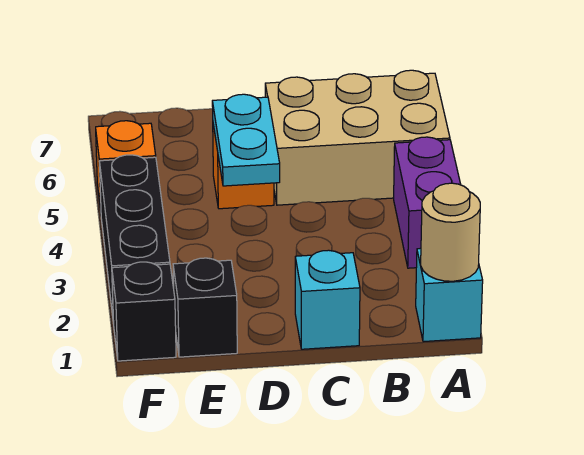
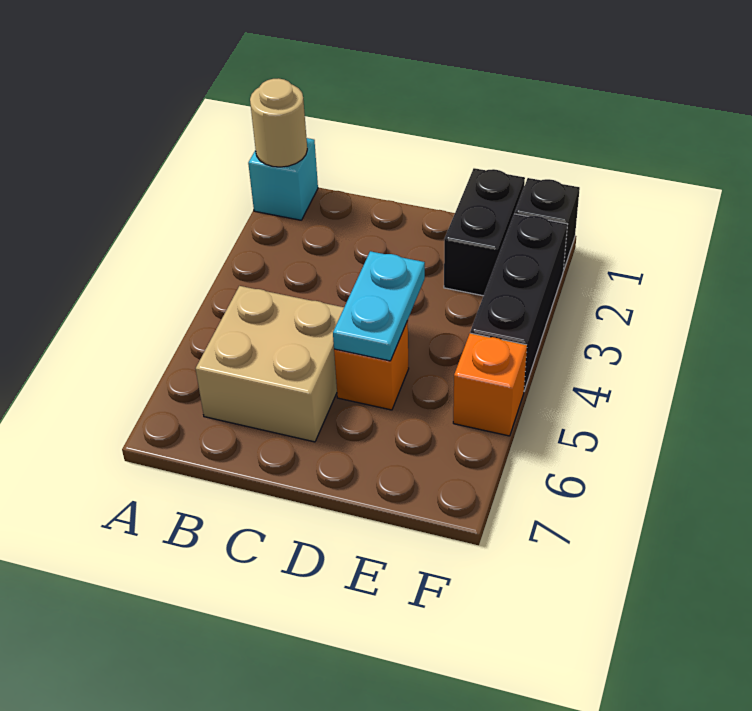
purple brick A3:A4 level 1 -> none
tan brick A5:C6 level 1 -> tan brick B5:C6 level 1
cyan brick C1 level 1 -> none
black brick E1 level 1 -> black brick E1:E2 level 1

